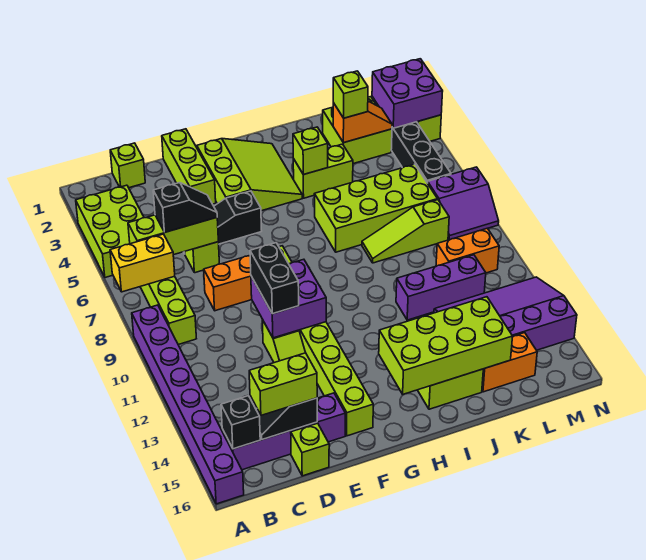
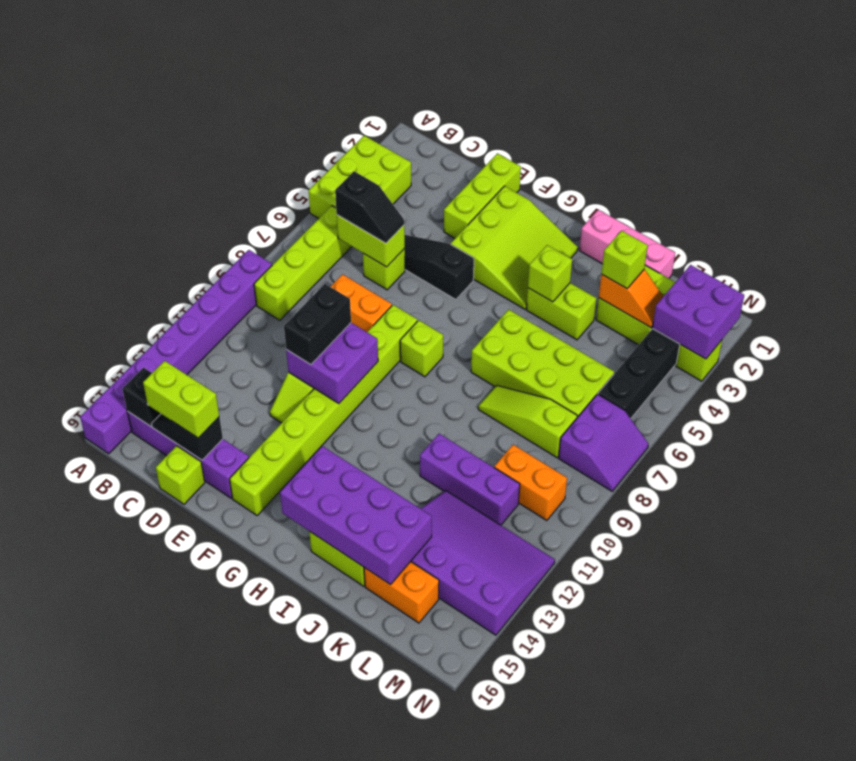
yellow brick A7:B7 level 2 -> none
lime brick B6:D6 level 2 -> lime brick C6:D6 level 2
lime brick C1 level 1 -> lime brick G8 level 1
lime brick H14:K15 level 2 -> purple brick H14:K15 level 2
none -> pink brick I1:K1 level 1
purple slope M7:N8 level 1 top 7 -> purple slope M7:N8 level 1 top M

